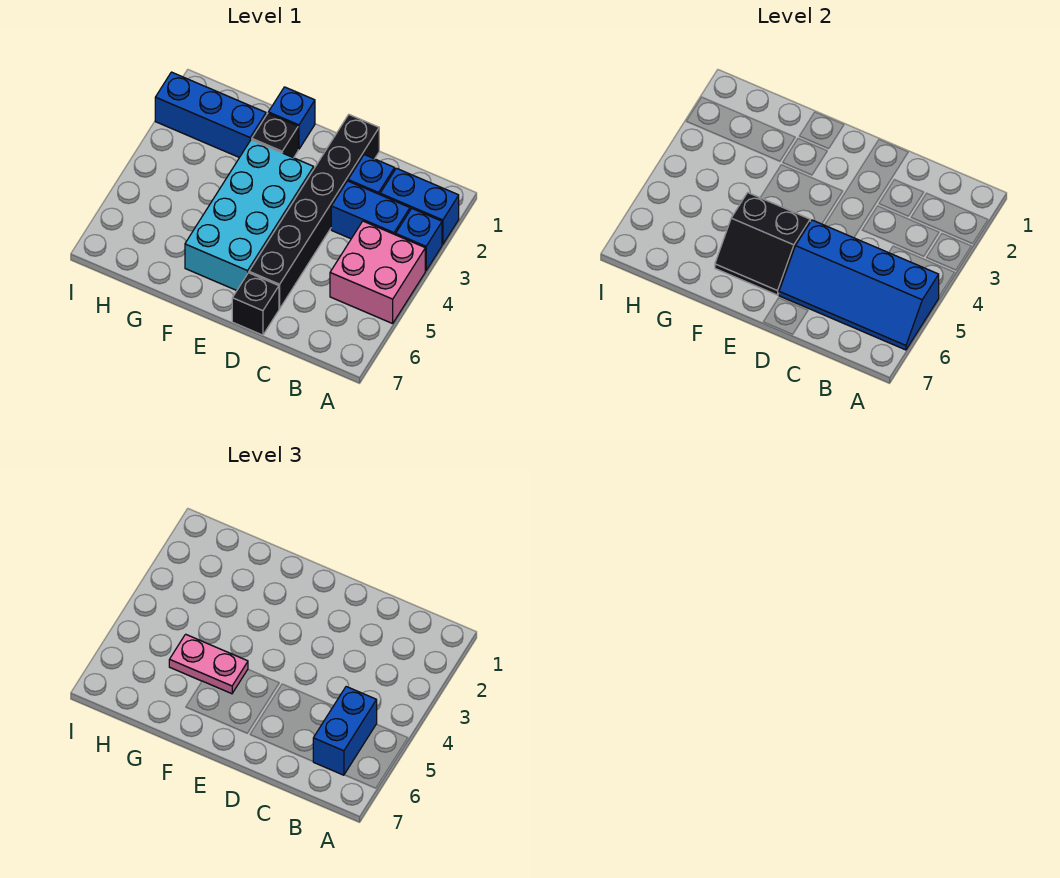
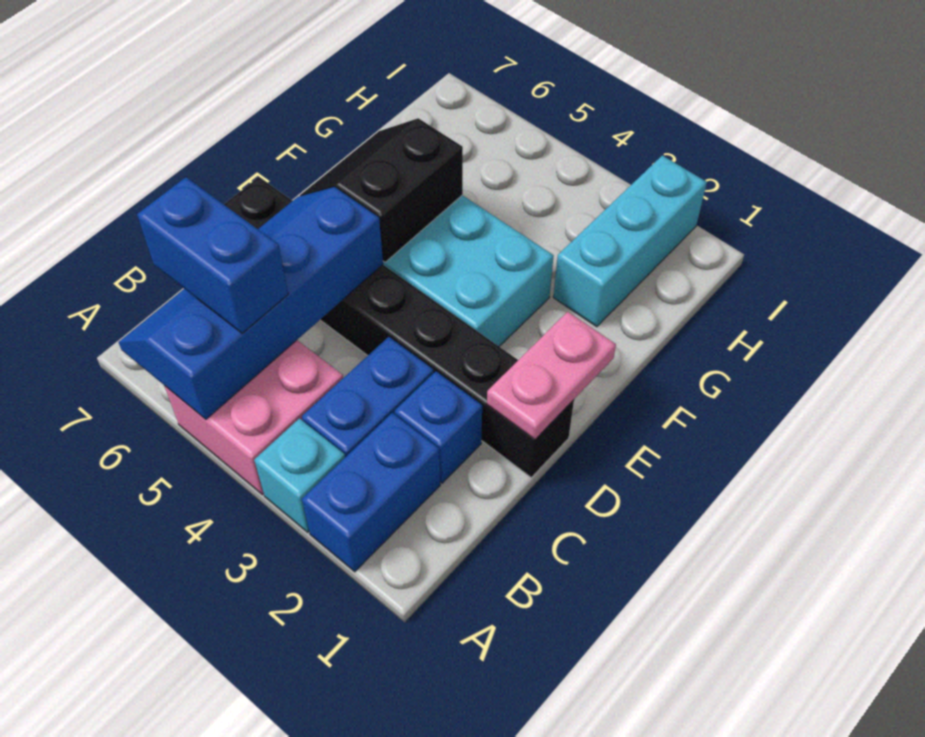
blue brick A3 level 1 -> cyan brick A3 level 1
blue brick F1 level 1 -> none
black brick F2 level 1 -> none
pink plate F5:G5 level 3 -> pink plate D1:E1 level 2
blue brick G2:I2 level 1 -> cyan brick G2:I2 level 1

